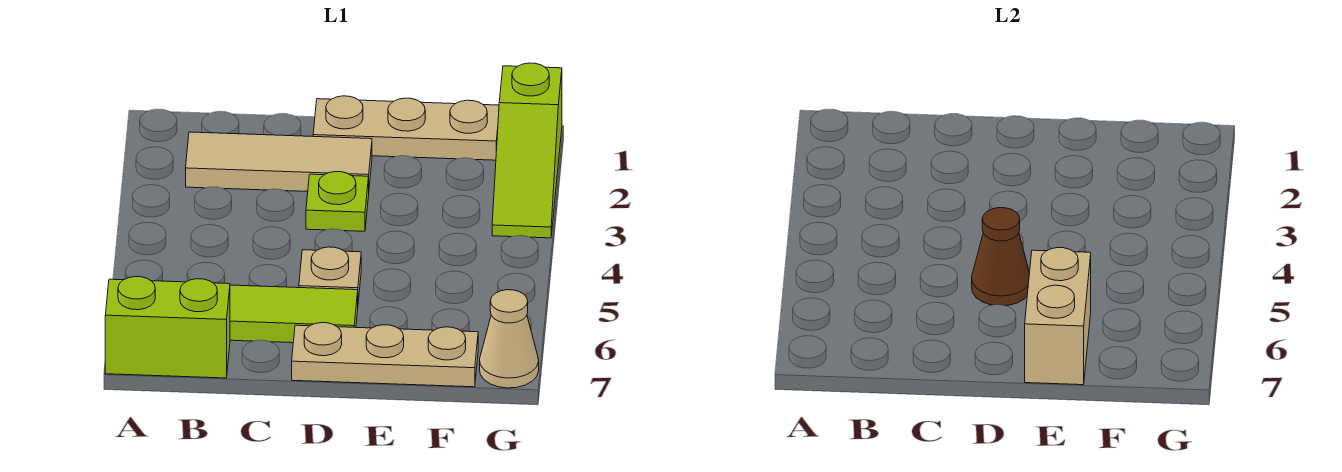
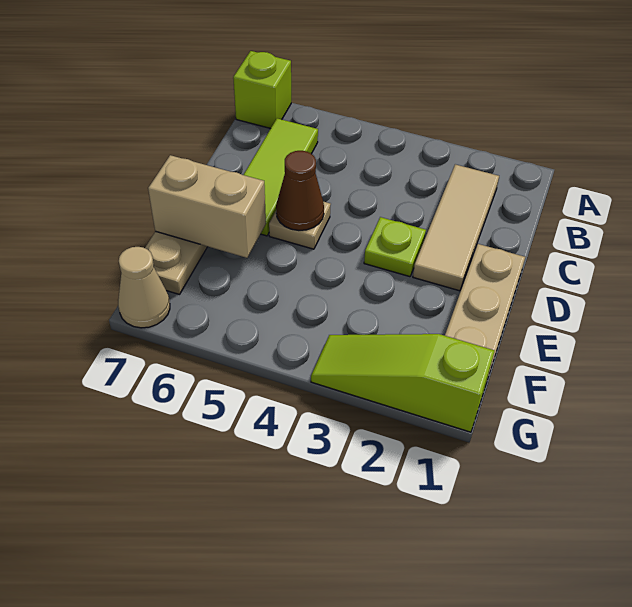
lime brick A7:B7 level 1 -> lime brick A7 level 1

